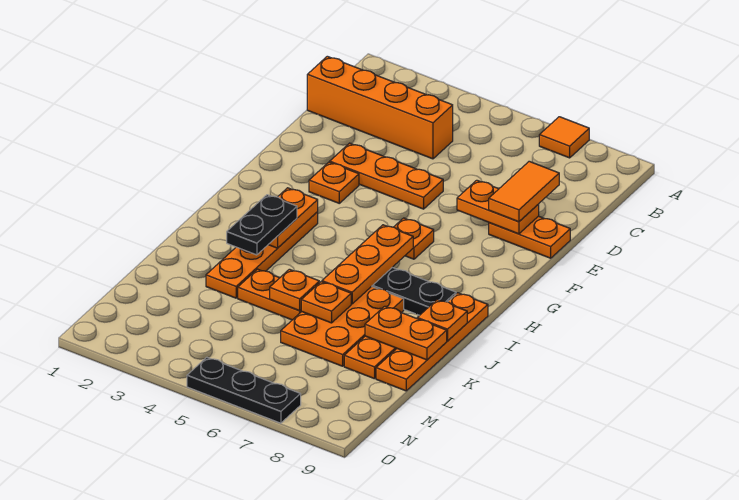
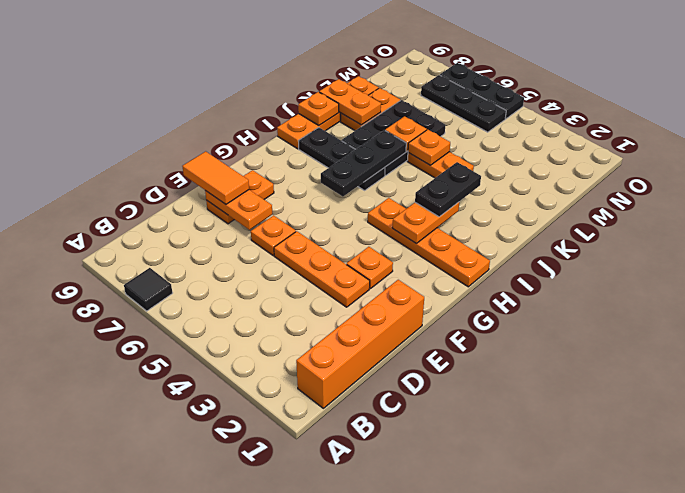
orange tile A7 level 1 -> black tile A7 level 1
orange brick C1:C4 level 1 -> orange brick B1:E1 level 1
orange tile D8:E8 level 3 -> orange tile E8:E9 level 3
orange plate E8:E9 level 1 -> orange plate E8:F8 level 1
orange plate G6 level 1 -> orange plate E6 level 1
orange plate H3:K3 level 1 -> orange plate H1:H4 level 1
orange plate H6:J6 level 2 -> black plate H6:J6 level 2
orange plate J6:L7 level 1 -> black plate J6:L7 level 1
none -> black plate N5:N7 level 1

